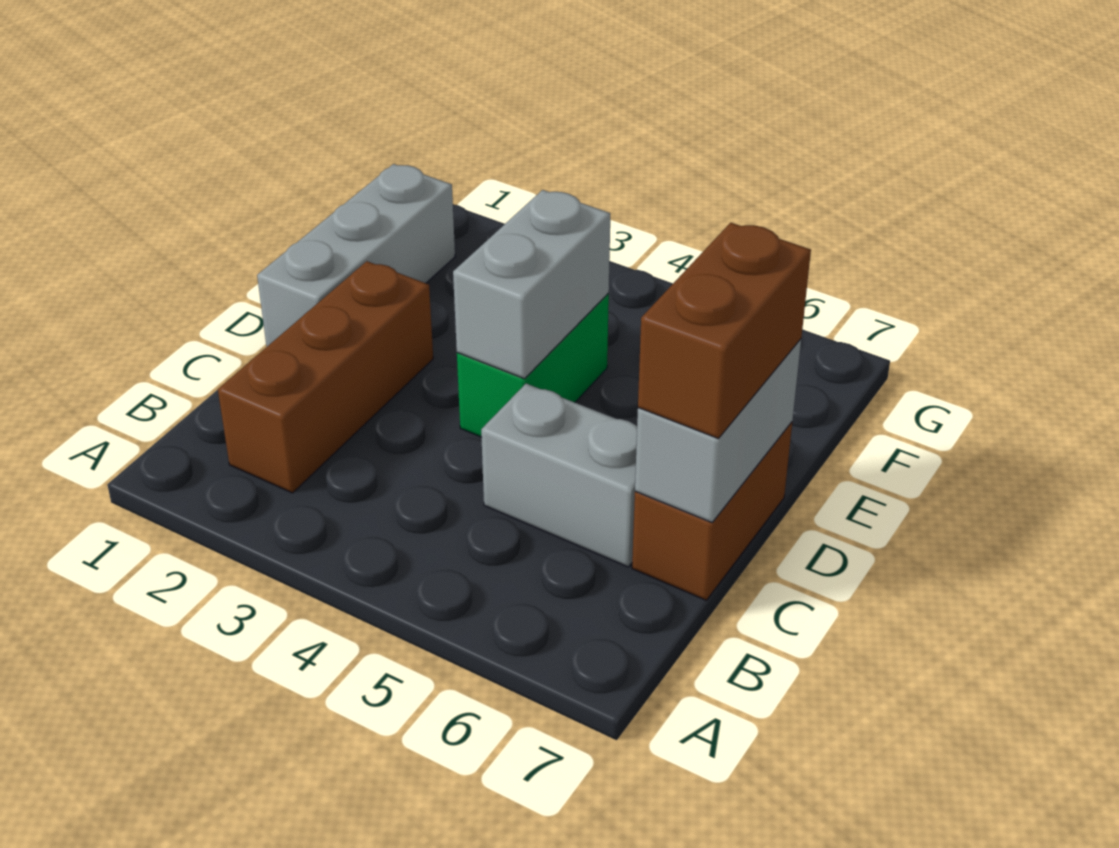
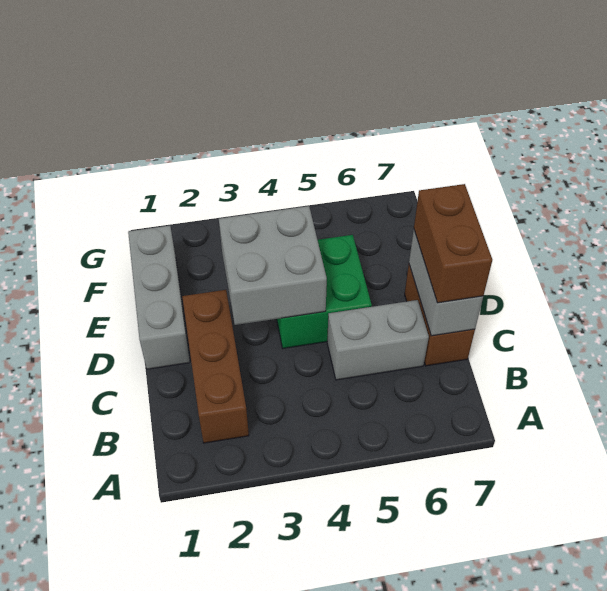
green brick D4:E4 level 1 -> green brick D4:E5 level 1
grey brick D4:E4 level 2 -> grey brick D3:E4 level 2

